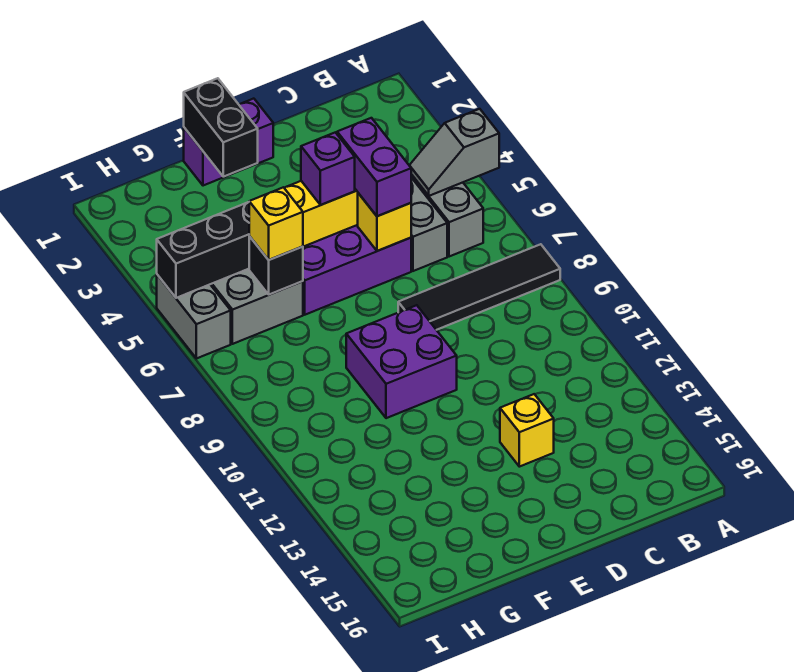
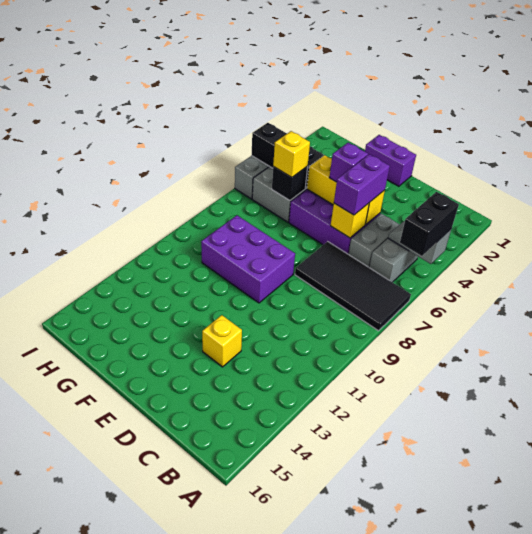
black tile A8:D8 level 1 -> black tile A7:D8 level 1
purple brick E9:F10 level 1 -> purple brick E9:G10 level 1
black brick F1:F2 level 2 -> black brick A5:A6 level 3

